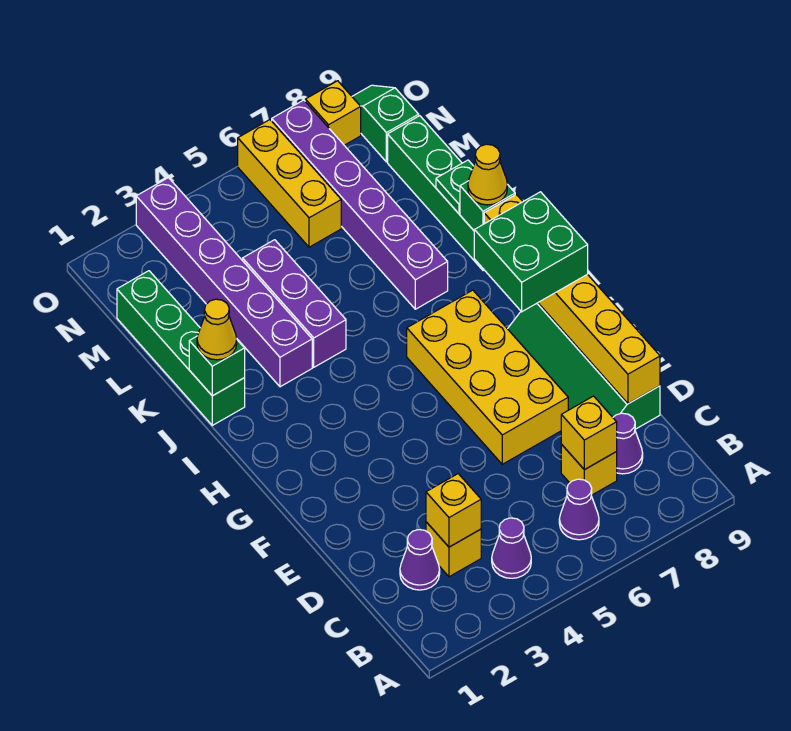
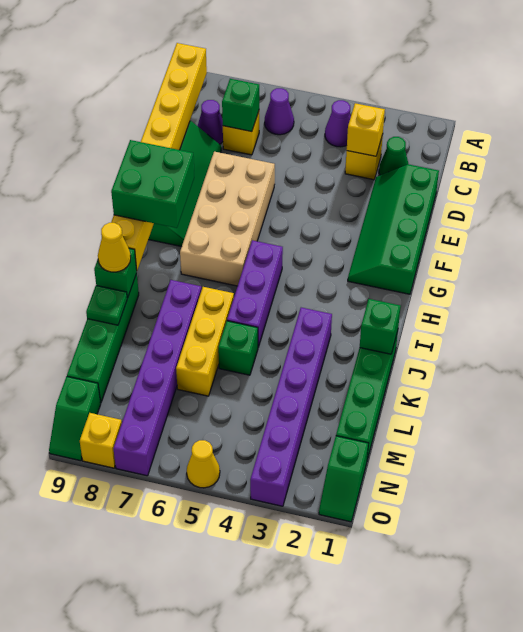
purple cone C2 level 1 -> green cone C2 level 1
yellow brick C7 level 2 -> green brick C7 level 2
none -> green slope D1:G2 level 1 top 1
yellow brick D9:I9 level 2 -> yellow brick B9:I9 level 2
yellow brick E6:H7 level 1 -> tan brick E6:H7 level 1
yellow cone J1 level 3 -> yellow cone O5 level 1
purple brick J4:L4 level 1 -> purple brick H5:J5 level 1
none -> green brick K5 level 1
yellow brick M6:O6 level 1 -> yellow brick J6:L6 level 1
none -> green slope N1:O1 level 1 top N

